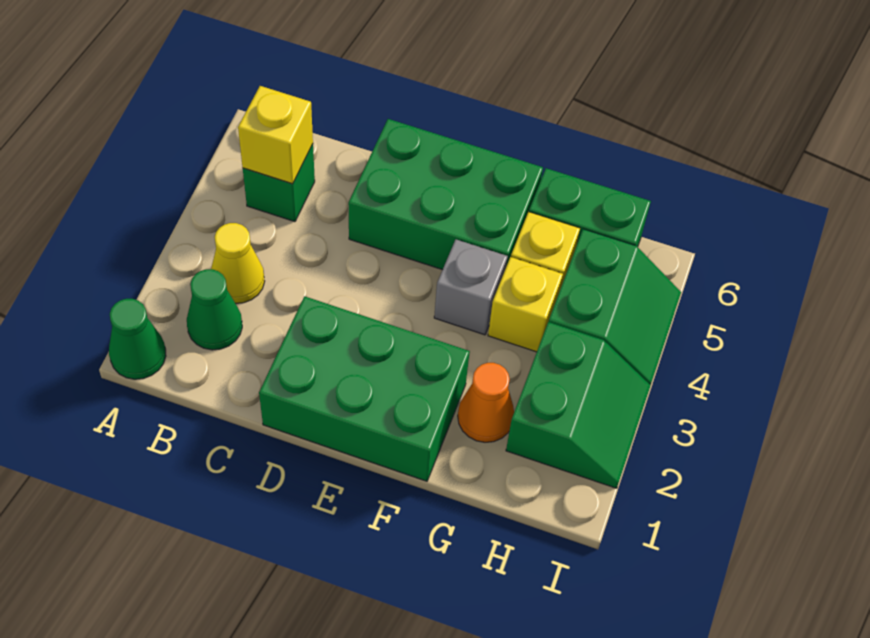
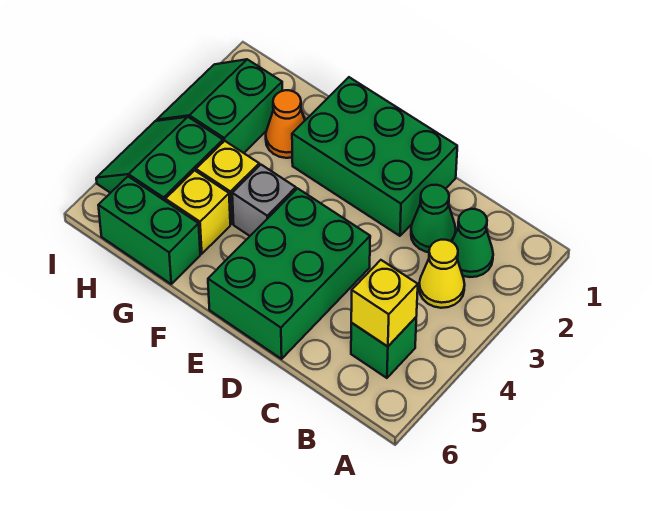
green cone A1 level 1 -> green cone C2 level 1
green brick D5:F6 level 1 -> green brick D4:E6 level 1

